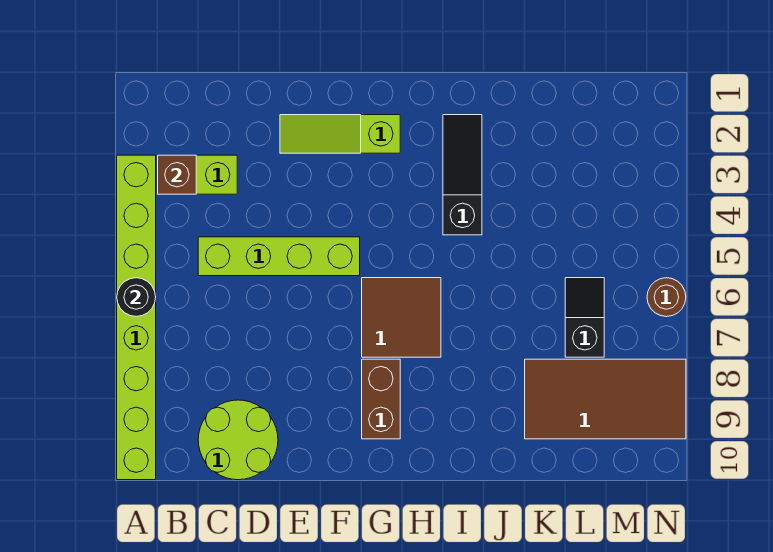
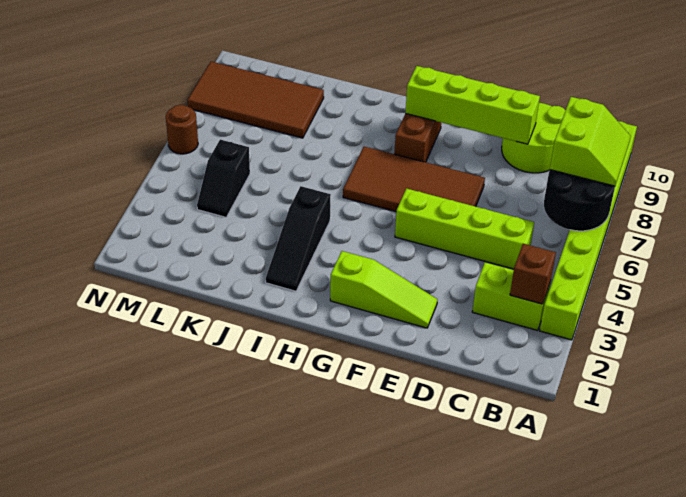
black round brick A6 level 2 -> black round brick A6:B7 level 2
none -> lime slope A7:B8 level 3 top B
none -> lime brick D9:G9 level 2
brown tile G6:H7 level 1 -> brown tile E6:H7 level 1
black slope L6:L7 level 1 top 7 -> black slope L4:L5 level 1 top 5

